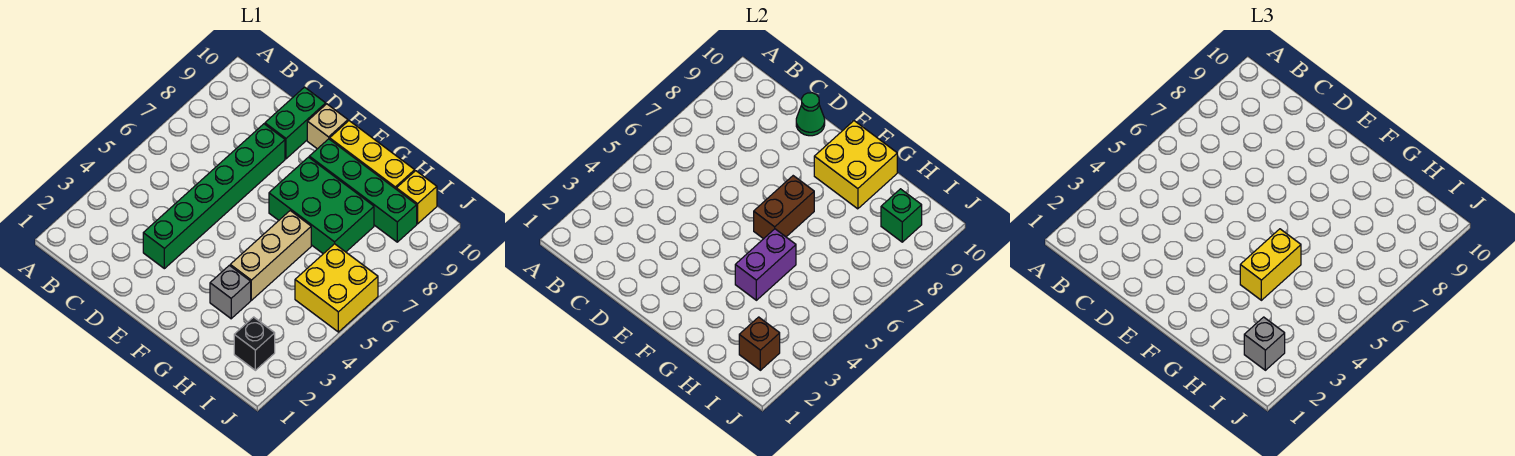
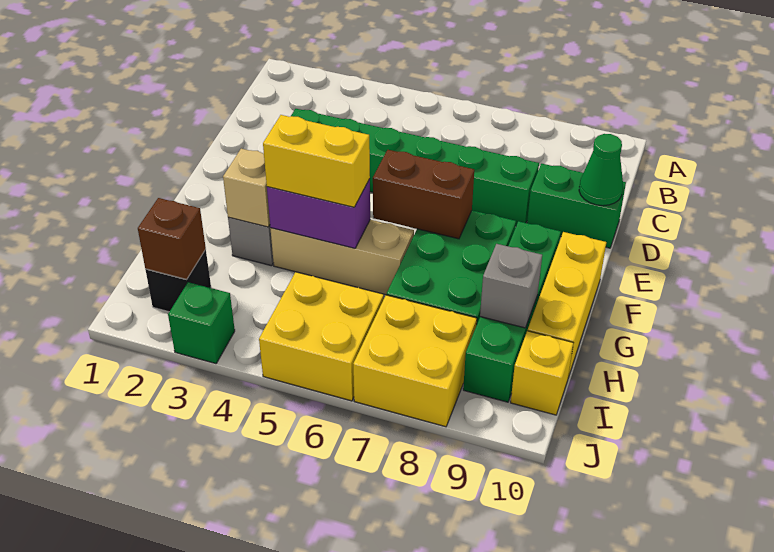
tan brick E10 level 1 -> tan brick G3 level 2
yellow brick F9:G10 level 2 -> yellow brick I7:J8 level 1
grey brick I2 level 3 -> grey brick H9 level 2
green brick I9 level 2 -> green brick J3 level 1

